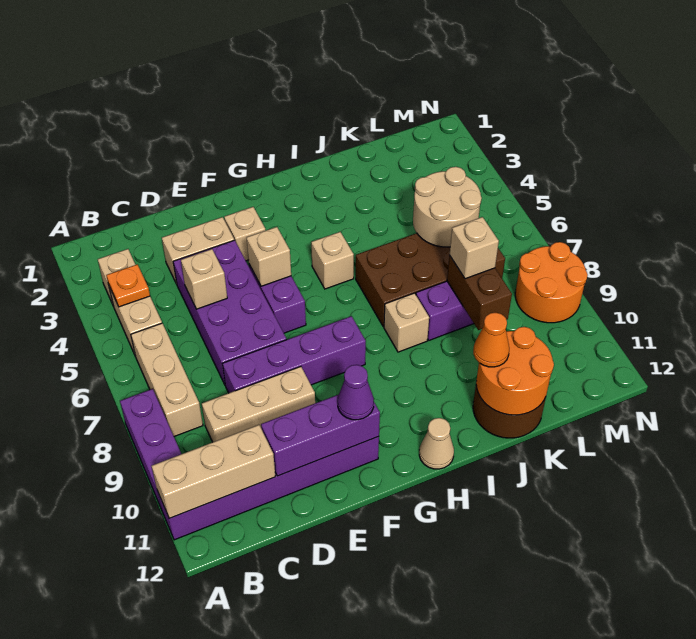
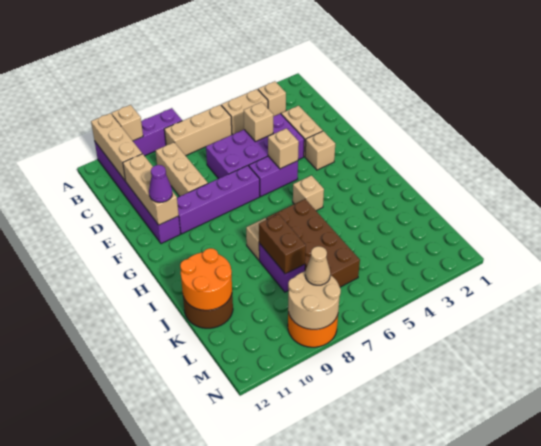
orange plate B4 level 2 -> none
purple brick D8:G8 level 1 -> purple brick F7:F10 level 1
purple brick D11:F11 level 2 -> tan brick D11:F11 level 2
tan cone H12 level 1 -> tan cone M8 level 3
orange cone J11 level 3 -> none
tan round brick K5:L6 level 2 -> tan round brick M8:N9 level 2
brown brick K8:K9 level 2 -> brown brick J8:K8 level 2
tan brick K8 level 3 -> tan brick A10 level 2

